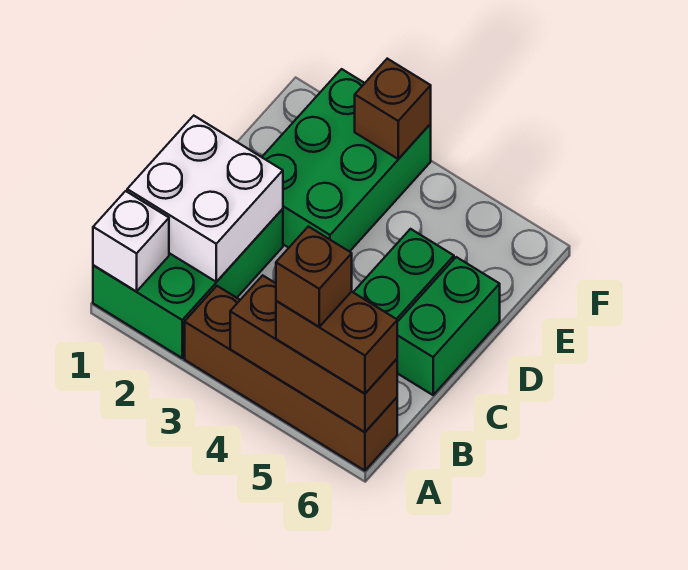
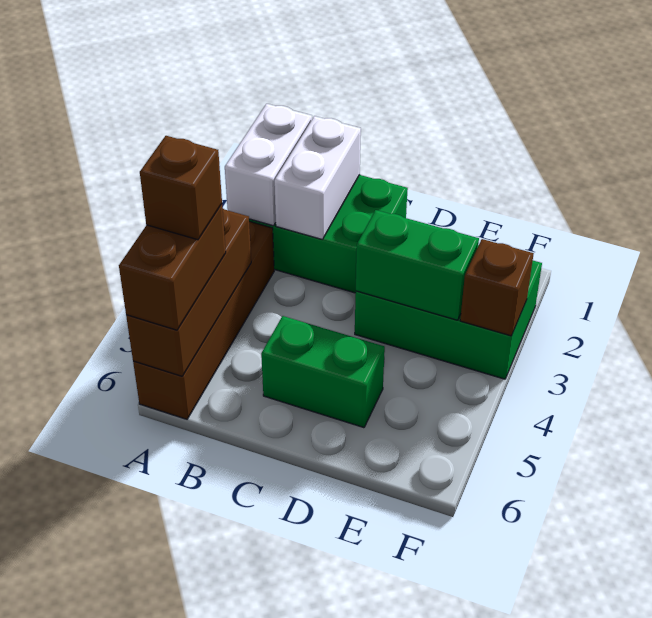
white brick A1 level 2 -> white brick A1:A2 level 2
white brick B1:C2 level 2 -> white brick B1:B2 level 2
green brick C6:D6 level 1 -> green brick D3:E3 level 2

